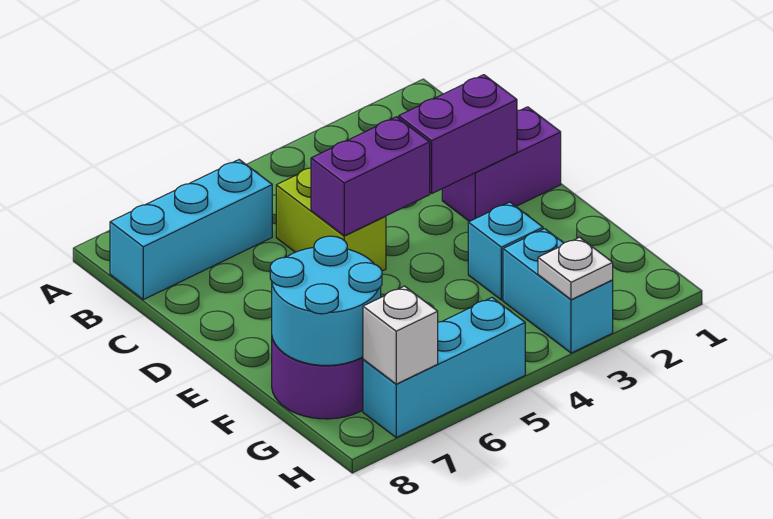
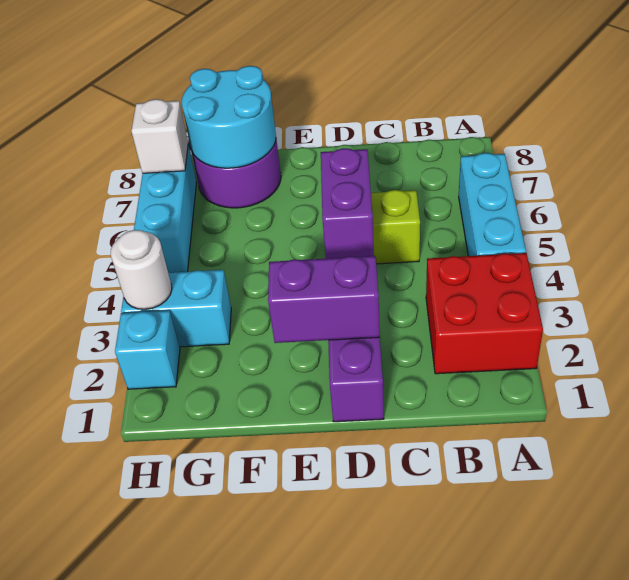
none -> red brick A2:B3 level 1
cyan brick B6:B8 level 1 -> cyan brick A4:A6 level 1
purple brick D2:D3 level 2 -> purple brick D2:E2 level 2
cyan brick F3 level 1 -> cyan brick H2 level 1
white plate H3 level 2 -> white round brick H3 level 2

